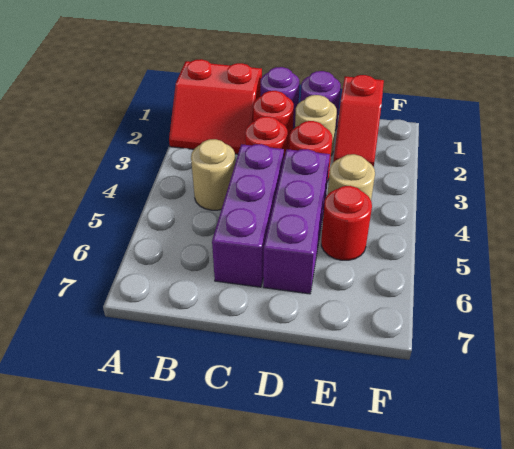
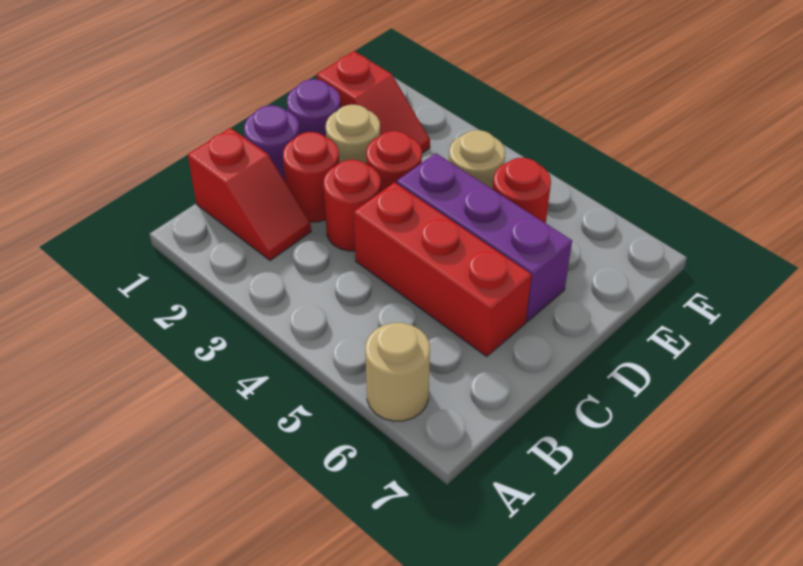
red slope A1:B2 level 1 top 1 -> red slope B1:B2 level 1 top 1
tan round brick B4 level 1 -> tan round brick A6 level 1
purple brick C4:C6 level 1 -> red brick C4:C6 level 1

